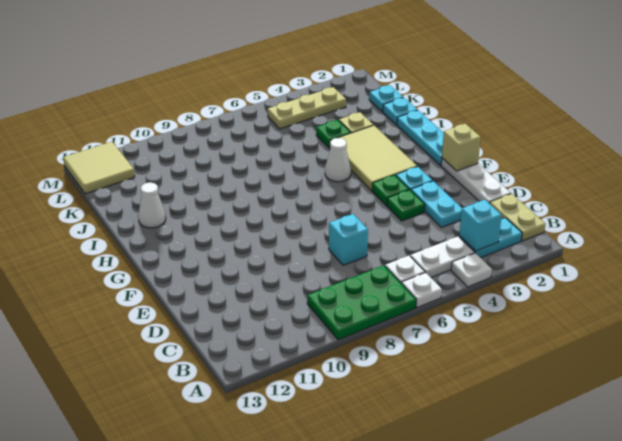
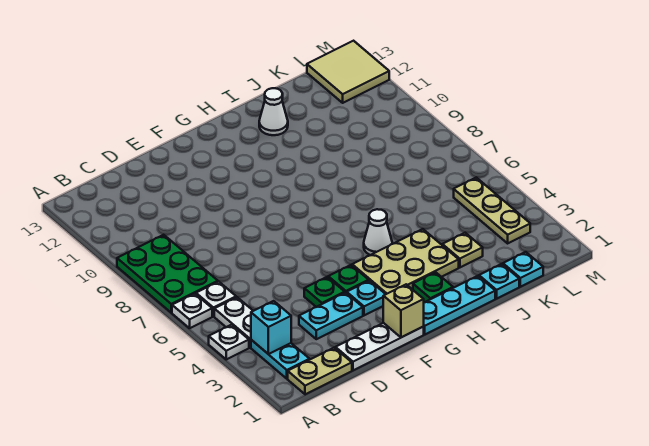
cyan brick D7 level 1 -> none
tan tile G3:I4 level 1 -> tan plate G3:I4 level 1
green plate J4 level 1 -> green plate H2 level 1

